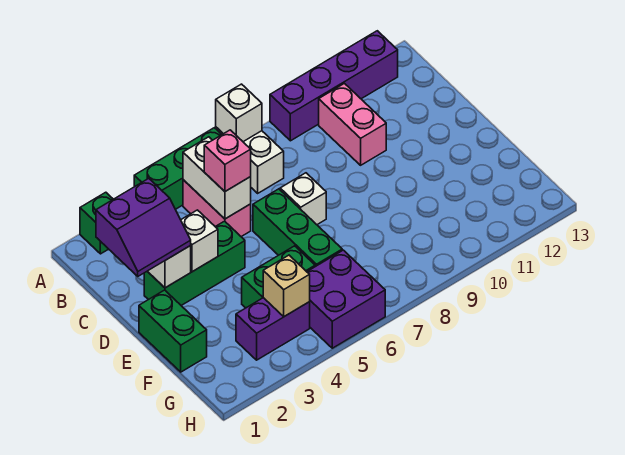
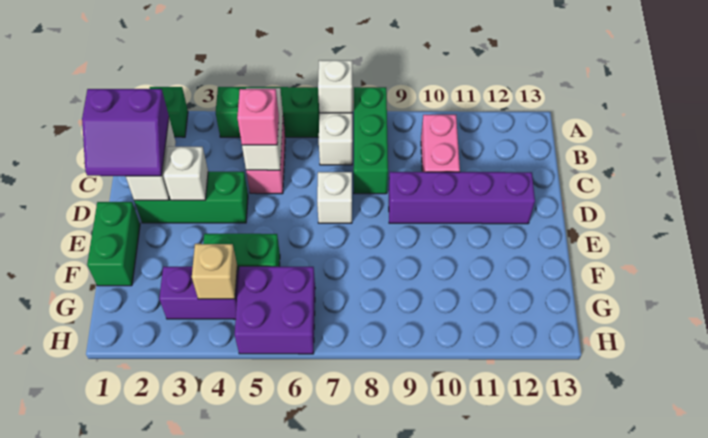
purple brick A9:A12 level 1 -> purple brick D9:D12 level 1
green brick D6:F6 level 1 -> green brick A8:C8 level 1

